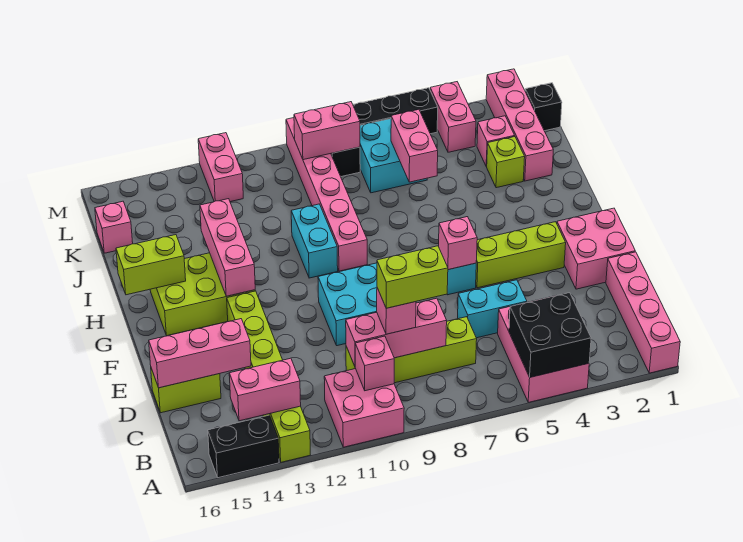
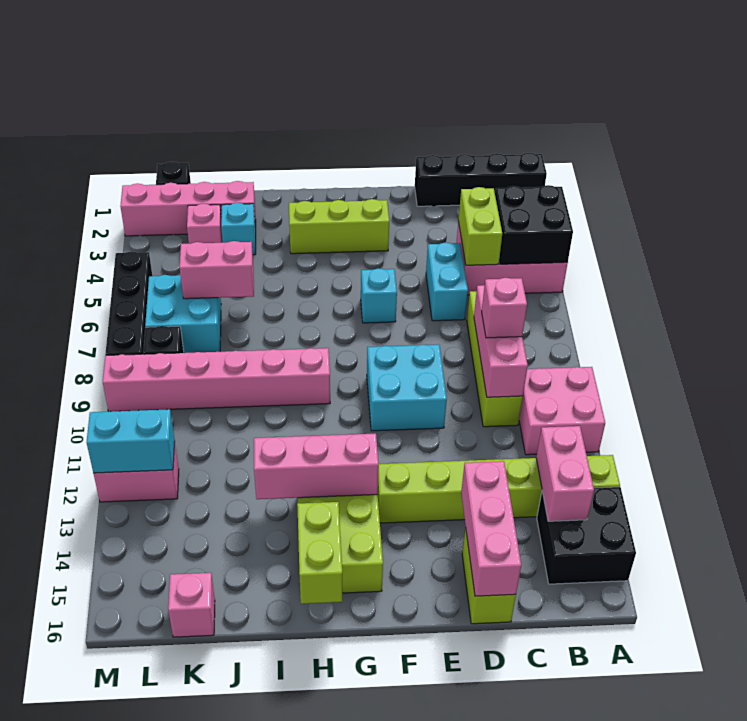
pink brick A1:D1 level 1 -> black brick A1:D1 level 1
black brick A14:A15 level 1 -> black brick A14:B15 level 1
pink brick B10 level 2 -> none
lime brick C8:C9 level 4 -> lime brick C4:C5 level 2
pink brick E1:F2 level 1 -> none
lime brick F3:F5 level 1 -> lime brick F3:H3 level 1
pink brick F6 level 2 -> none
cyan brick H10:I10 level 1 -> cyan brick L12:M12 level 2
lime brick J3 level 1 -> cyan brick J3 level 1
pink brick L4:M4 level 1 -> none
pink brick L8:L9 level 2 -> none

